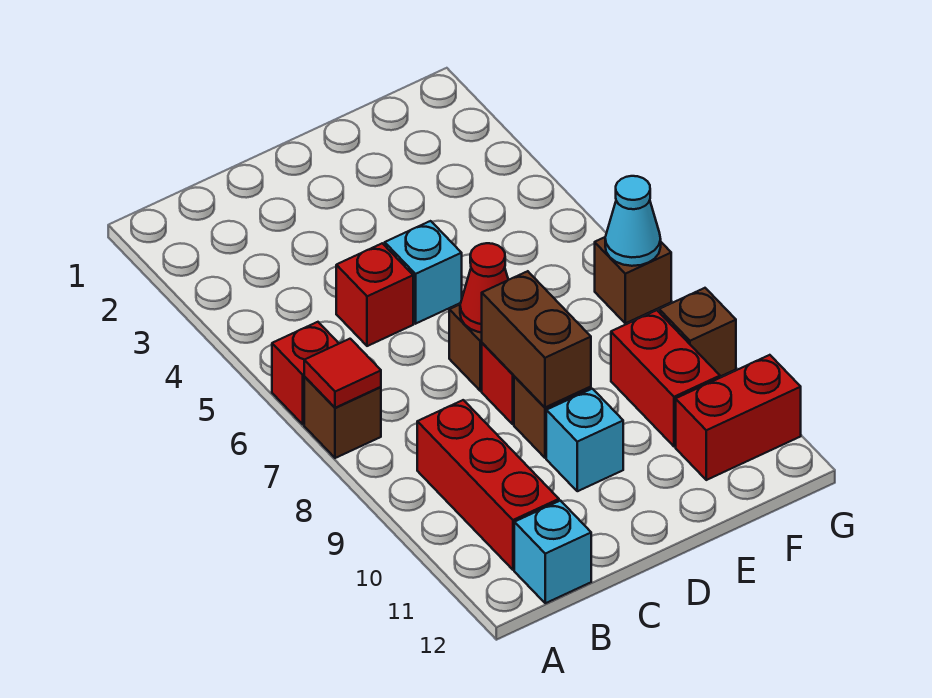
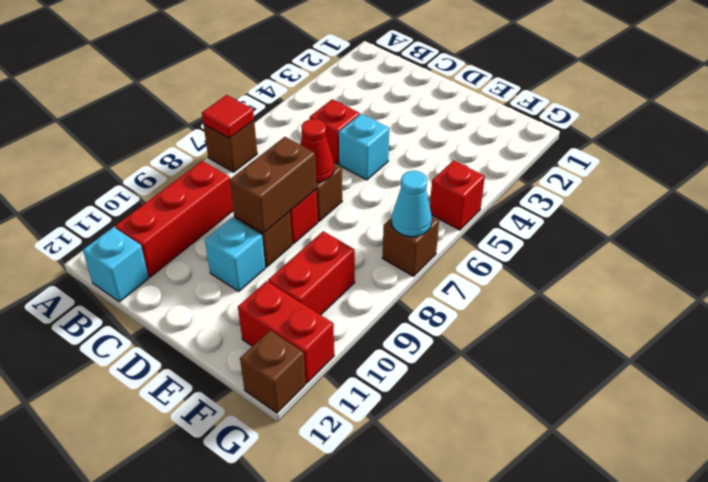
red brick A6 level 1 -> red brick G5 level 1
brown brick G9 level 1 -> brown brick G12 level 1

